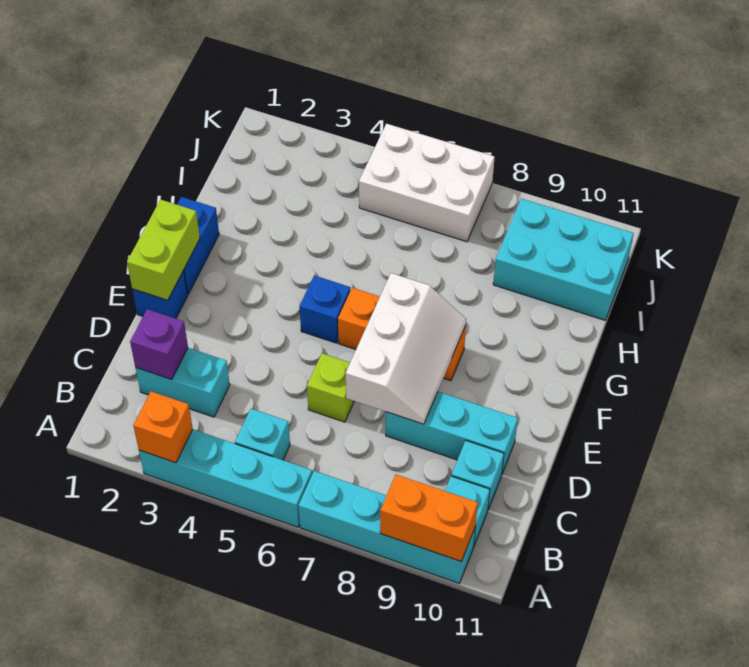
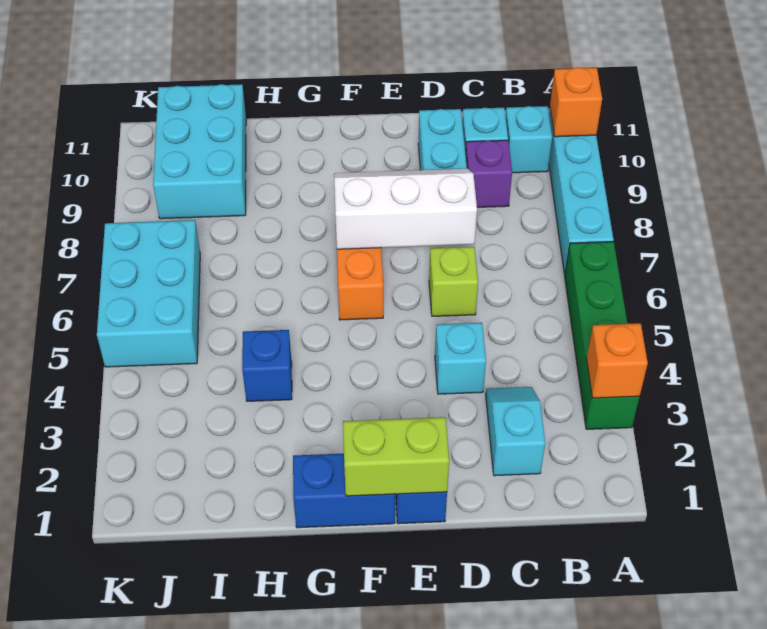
cyan brick A3:A6 level 1 -> green brick A3:A6 level 1
orange brick A9:A10 level 2 -> orange brick A10 level 2
cyan brick B5 level 1 -> cyan brick D4 level 1
cyan brick C2:C3 level 1 -> cyan slope C2:C3 level 1 top 2
purple brick C2 level 2 -> purple brick C9 level 1
blue brick F5 level 1 -> blue brick H4 level 1
white brick J5:K7 level 1 -> cyan brick J5:K7 level 1

